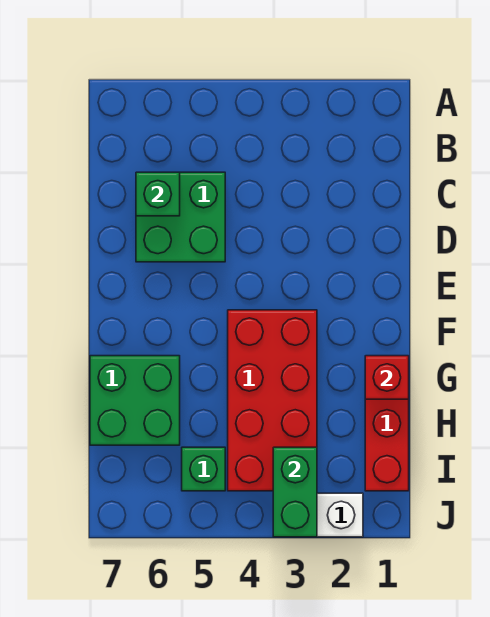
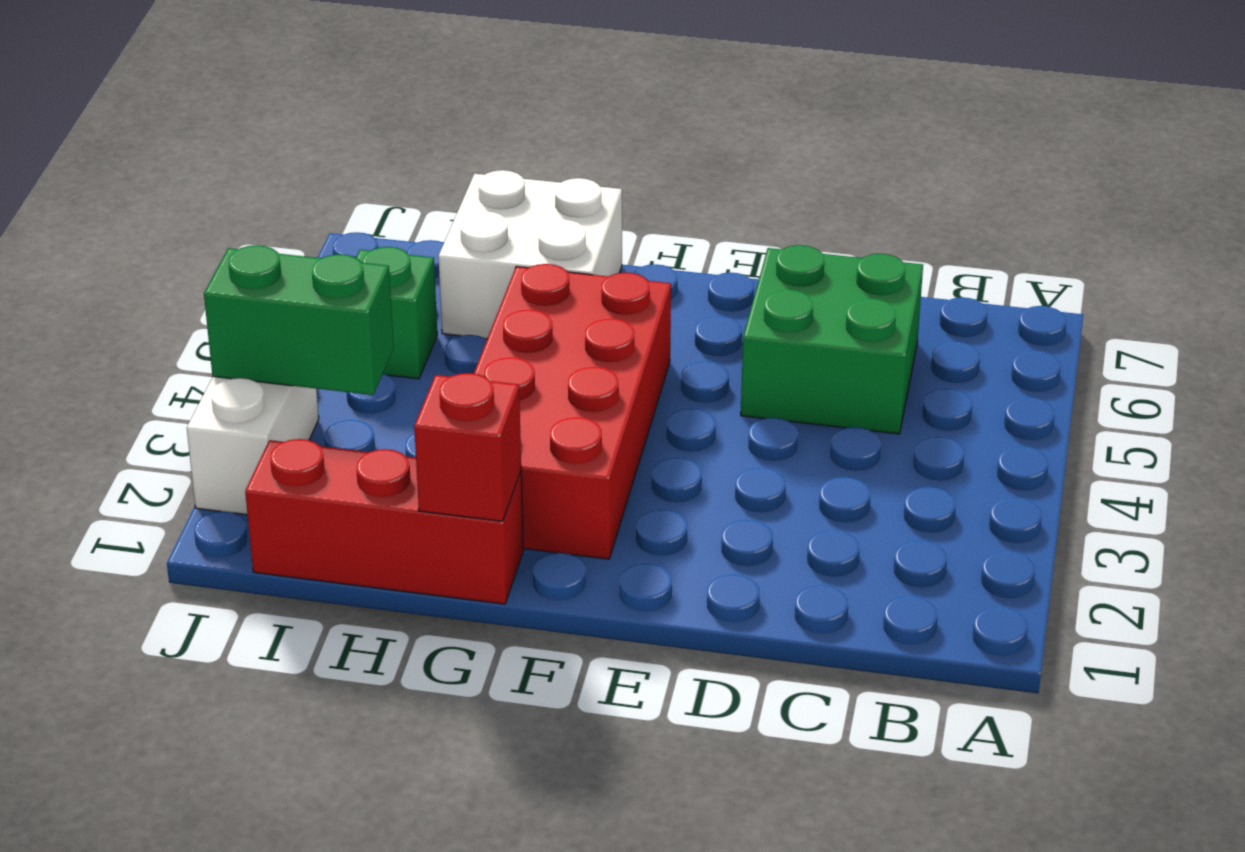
green brick C6 level 2 -> none
red brick F3:I4 level 1 -> red brick F2:G5 level 1
green brick G6:H7 level 1 -> white brick G6:H7 level 1

